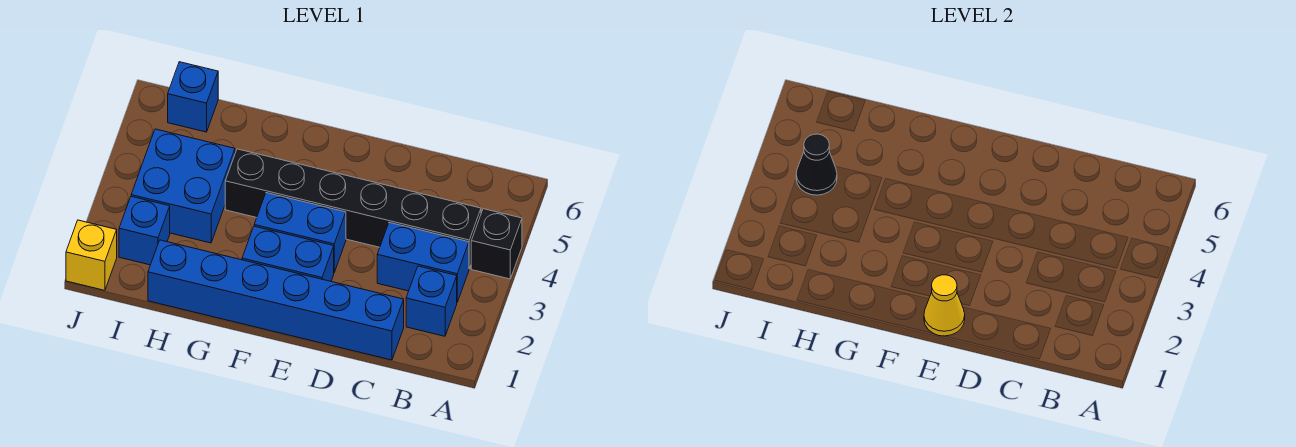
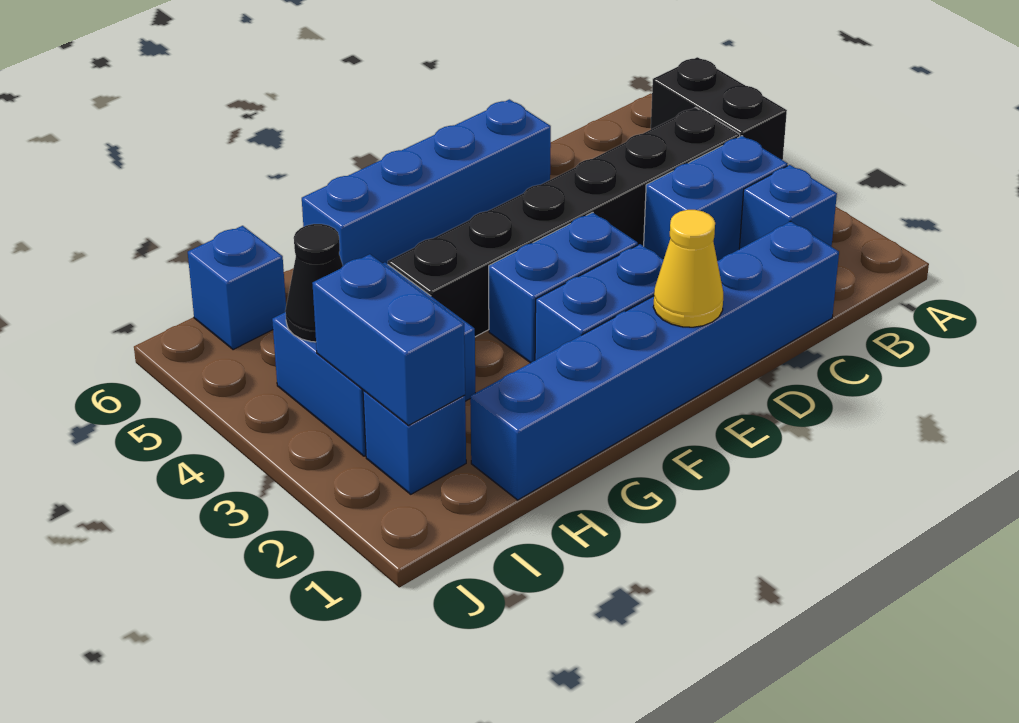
black brick A4 level 1 -> black brick A4:A5 level 1
none -> blue brick D6:G6 level 1
none -> blue brick I2:I3 level 2
yellow brick J1 level 1 -> none

